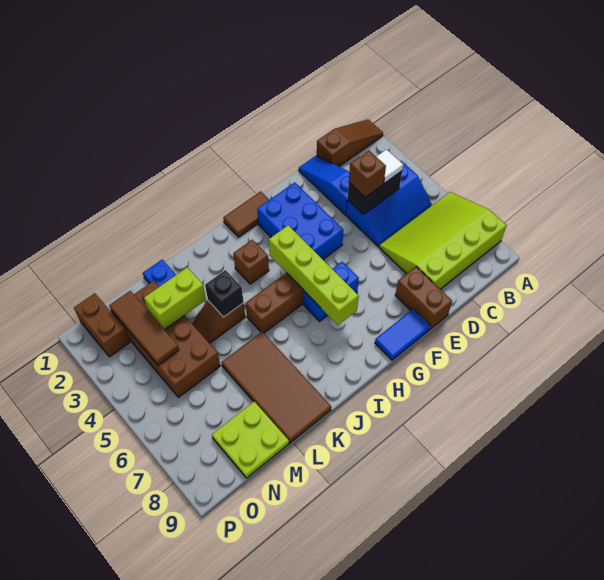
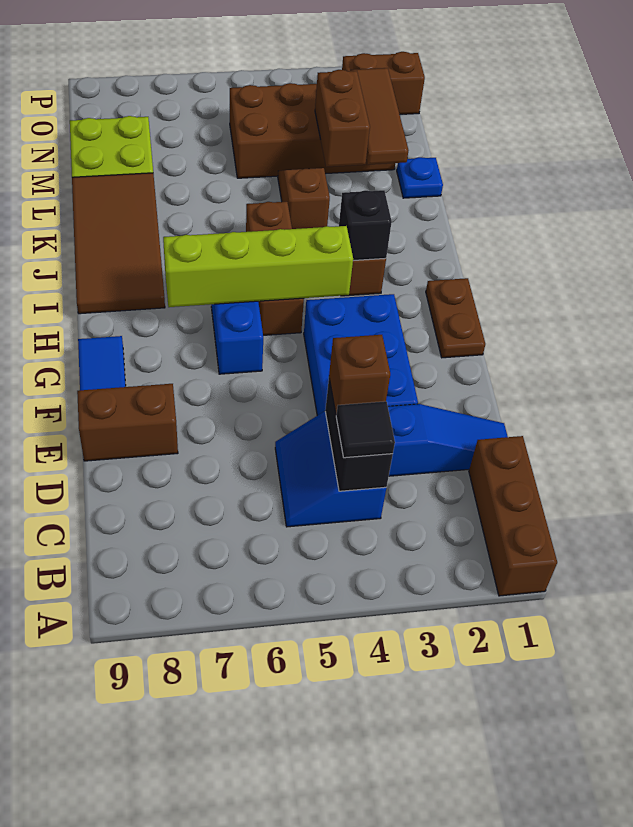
brown slope A1:C1 level 1 top C -> brown brick A1:C1 level 1
lime slope A6:D8 level 1 top 8 -> none
blue slope B4:D5 level 1 top 4 -> blue slope C4:D5 level 1 top 4
white tile C4 level 3 -> black tile C4 level 3
blue brick F2:G4 level 1 -> blue brick E3:G4 level 1
brown tile G1:H1 level 1 -> brown plate G1:H1 level 1
black brick K4 level 2 -> black brick I3 level 2
brown tile K6:L9 level 1 -> brown tile I8:L9 level 1
lime brick L3:M3 level 2 -> brown brick L3:M3 level 2
brown tile N2:N4 level 2 -> brown tile L2:N2 level 2

